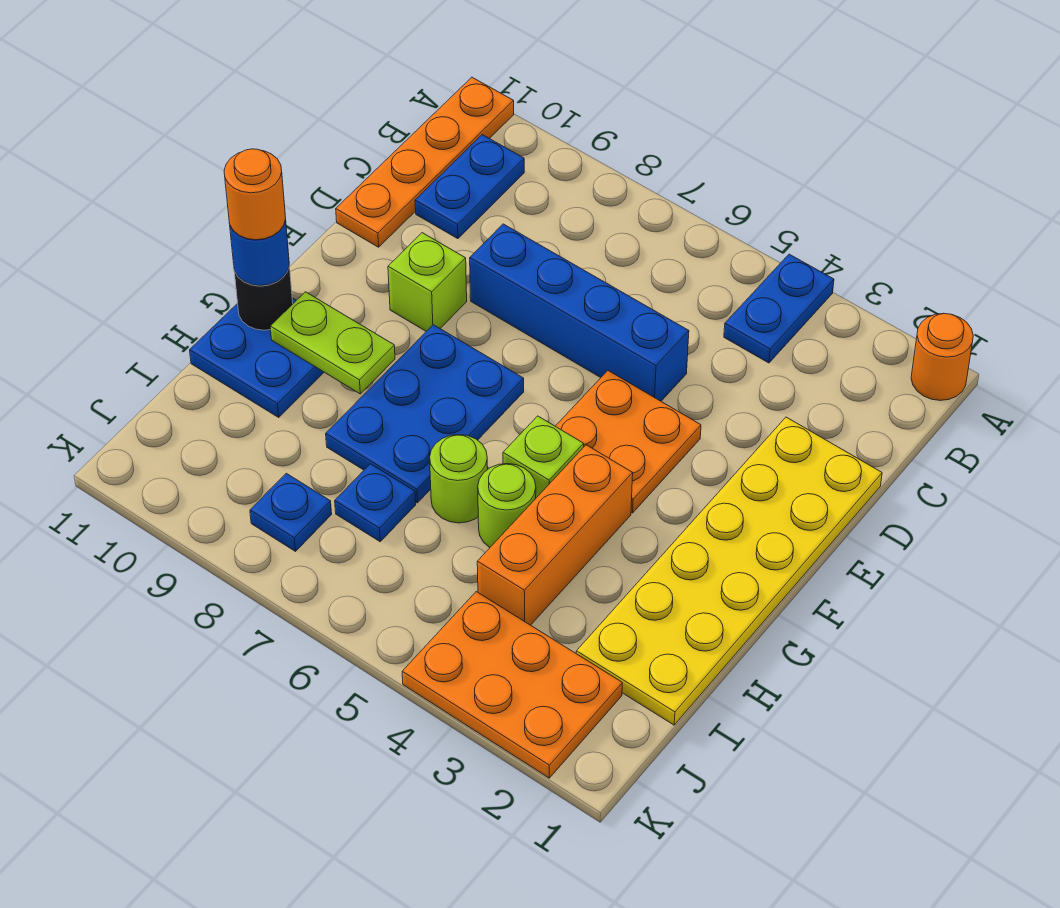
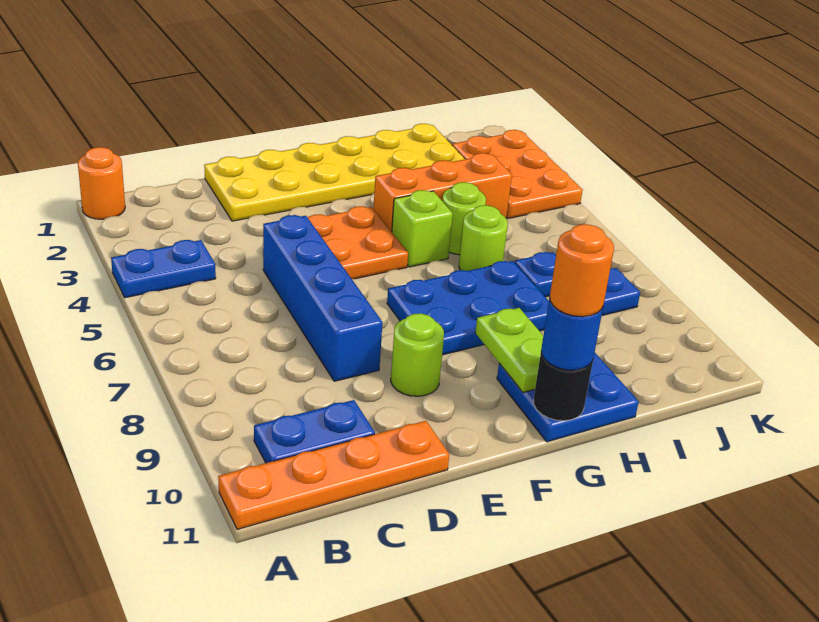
lime brick E9 level 1 -> lime round brick E9 level 1

